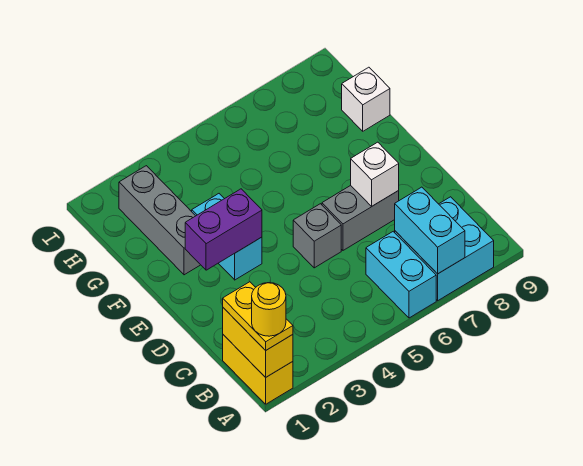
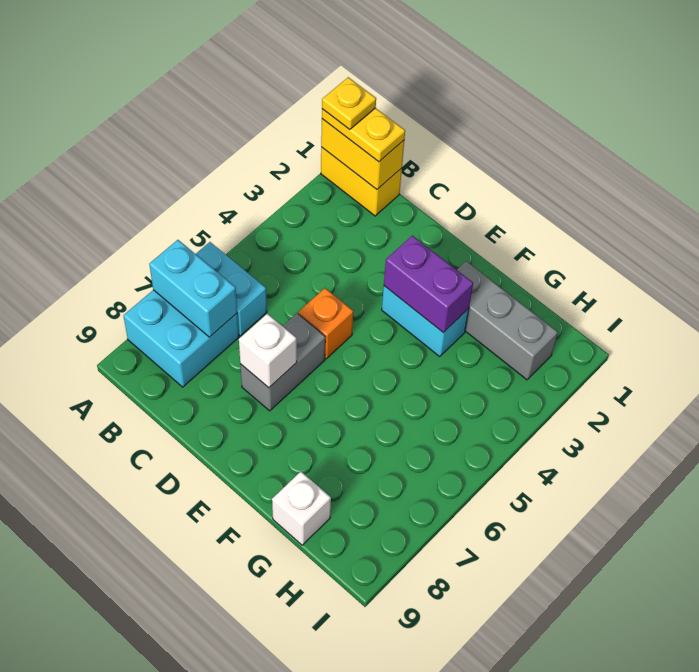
yellow round brick A1 level 4 -> yellow plate A1 level 4
grey brick D5 level 1 -> orange brick D5 level 1
purple brick E2:E3 level 2 -> purple brick E3:F3 level 2

